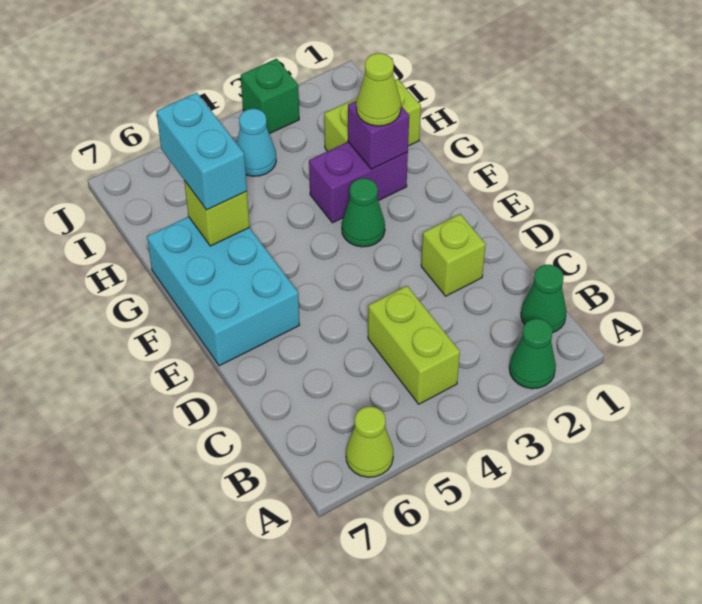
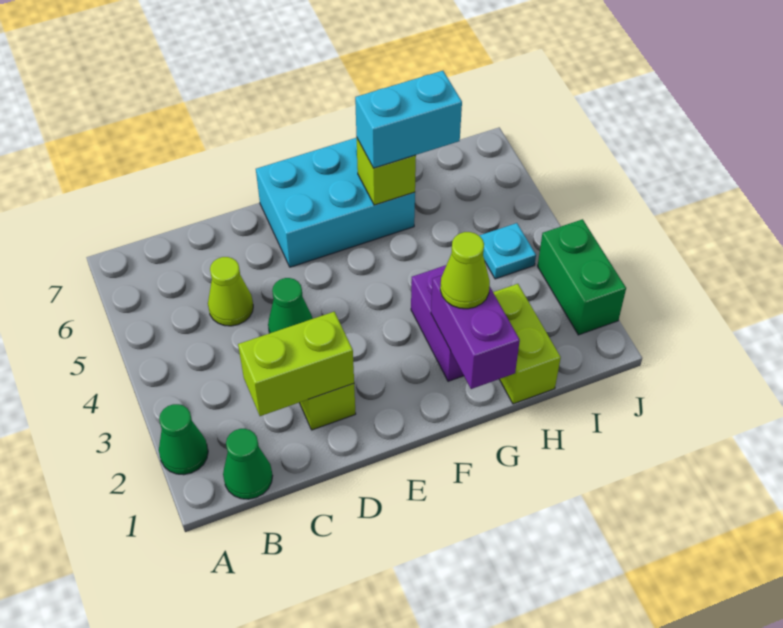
lime cone A6 level 1 -> lime cone C5 level 1
lime brick B4:C4 level 1 -> lime brick C2:D2 level 2
green cone F3 level 1 -> green cone D4 level 1
purple brick G2 level 2 -> purple brick G1:G2 level 2
cyan cone I4 level 1 -> cyan plate I4 level 1
green brick J3 level 1 -> green brick J2:J3 level 1

